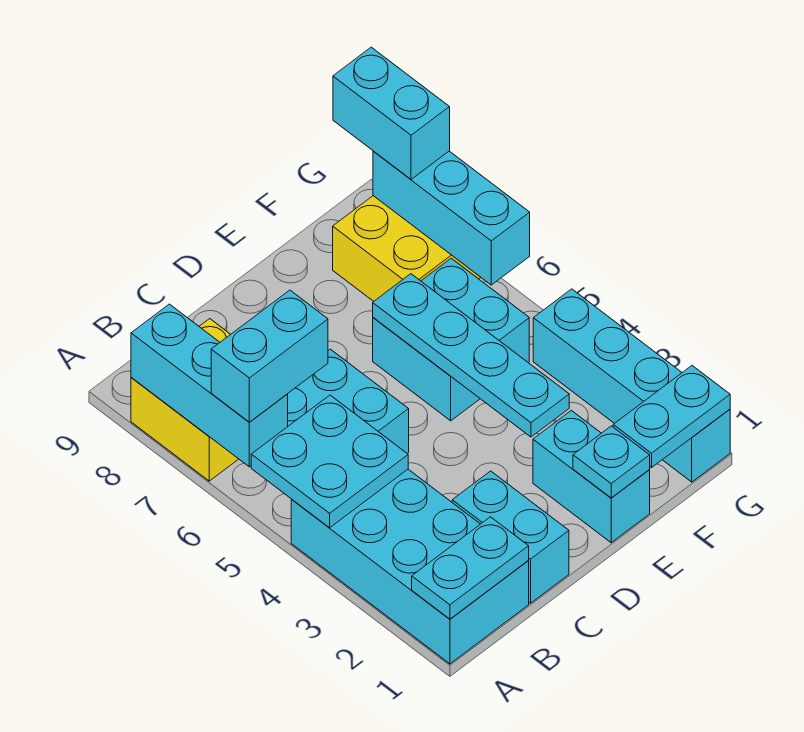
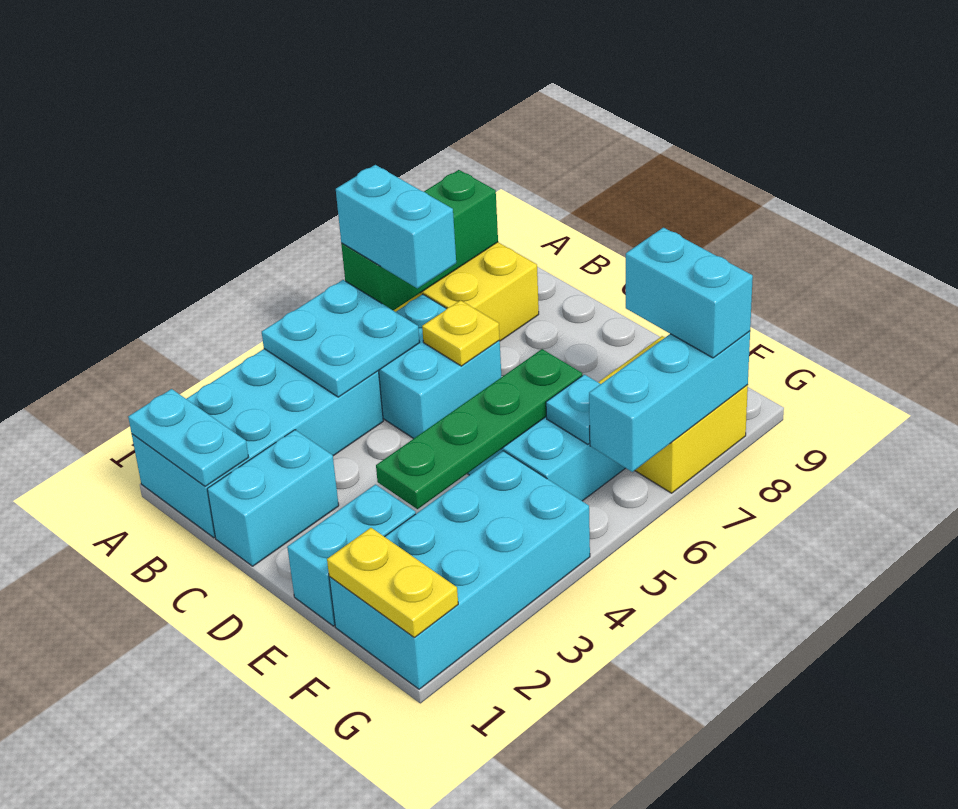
cyan brick A6:A8 level 2 -> green brick A6:A8 level 2
none -> yellow plate C6 level 2
cyan plate E1 level 2 -> cyan plate F6 level 2
cyan plate E3:E6 level 2 -> green plate E3:E6 level 2
cyan plate F1:G1 level 2 -> yellow plate F1:G1 level 2
cyan brick G1:G4 level 1 -> cyan brick F1:G4 level 1
cyan brick G8:G9 level 3 -> cyan brick F8:G8 level 3

